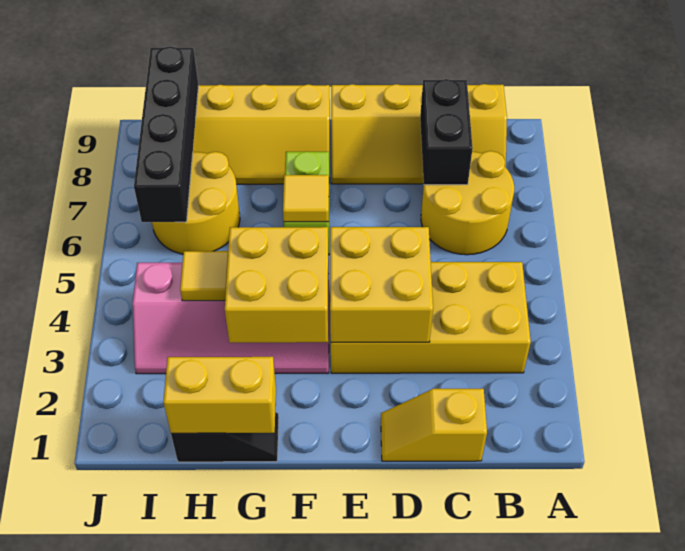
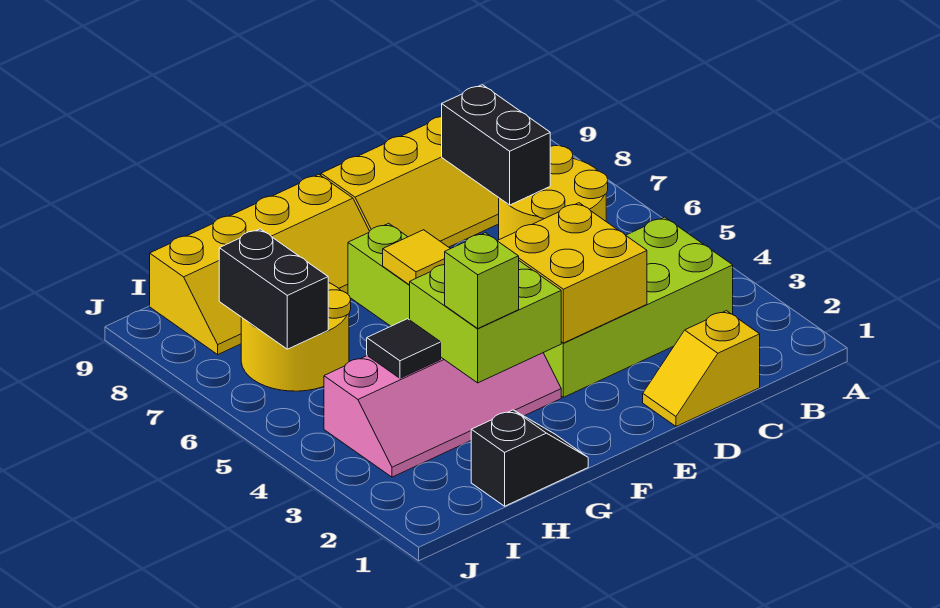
yellow brick B3:E4 level 1 -> lime brick B3:E4 level 1
yellow brick F3:G4 level 2 -> lime brick F3:G4 level 2
yellow brick G1:H1 level 2 -> none
none -> lime brick G3 level 3
yellow tile H4 level 2 -> black tile H4 level 2
black brick I6:I9 level 2 -> black brick I6:I7 level 2

